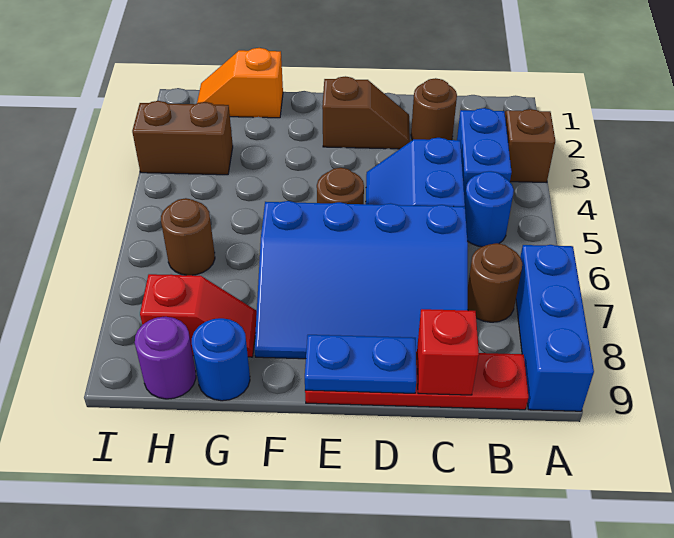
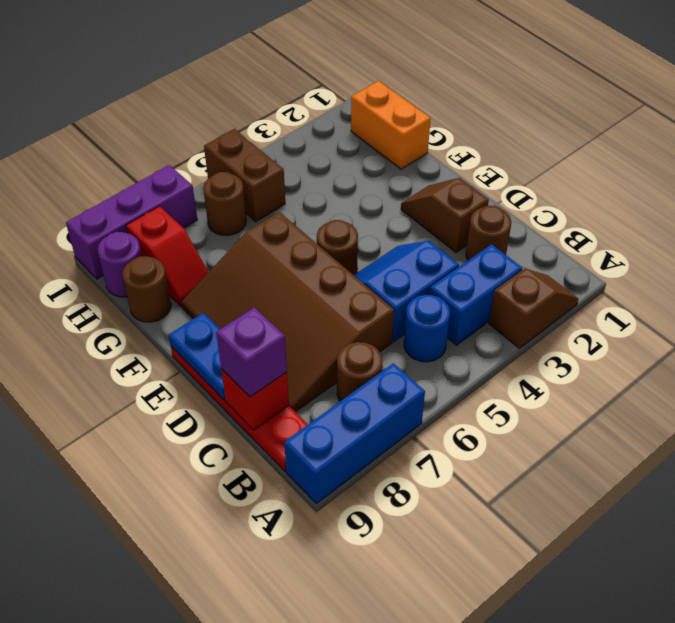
blue slope C6:F8 level 1 top 6 -> brown slope C6:F8 level 1 top 6
none -> purple brick C9 level 3
brown slope D2:E2 level 1 top E -> brown slope D2:E2 level 1 top D
orange slope G1:H1 level 1 top G -> orange brick G1:H1 level 1
blue round brick G9 level 1 -> brown round brick G9 level 1
brown brick H3:I3 level 1 -> brown brick H5:I5 level 1
none -> purple brick I7:I9 level 1

